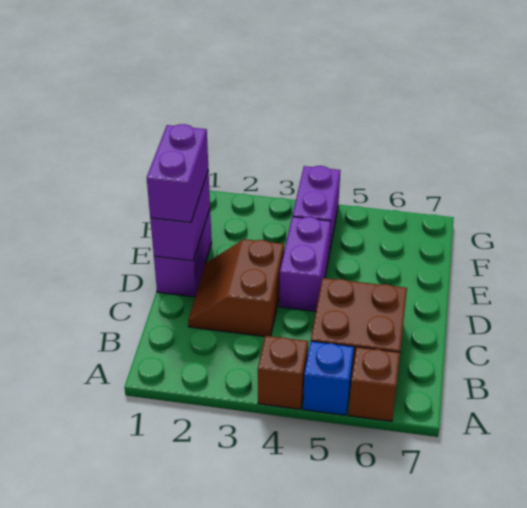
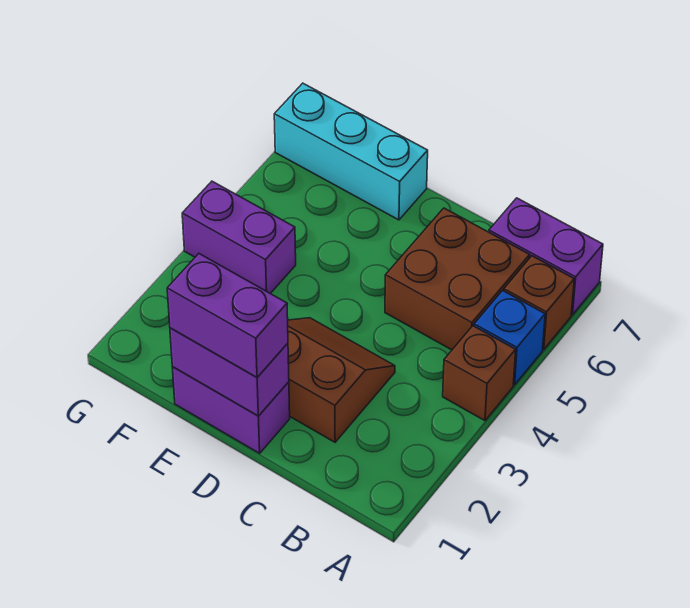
brown slope C2:D3 level 1 top 3 -> brown slope C2:D3 level 1 top 2
purple brick D4:E4 level 1 -> purple brick A7:B7 level 1
none -> cyan brick E7:G7 level 1

